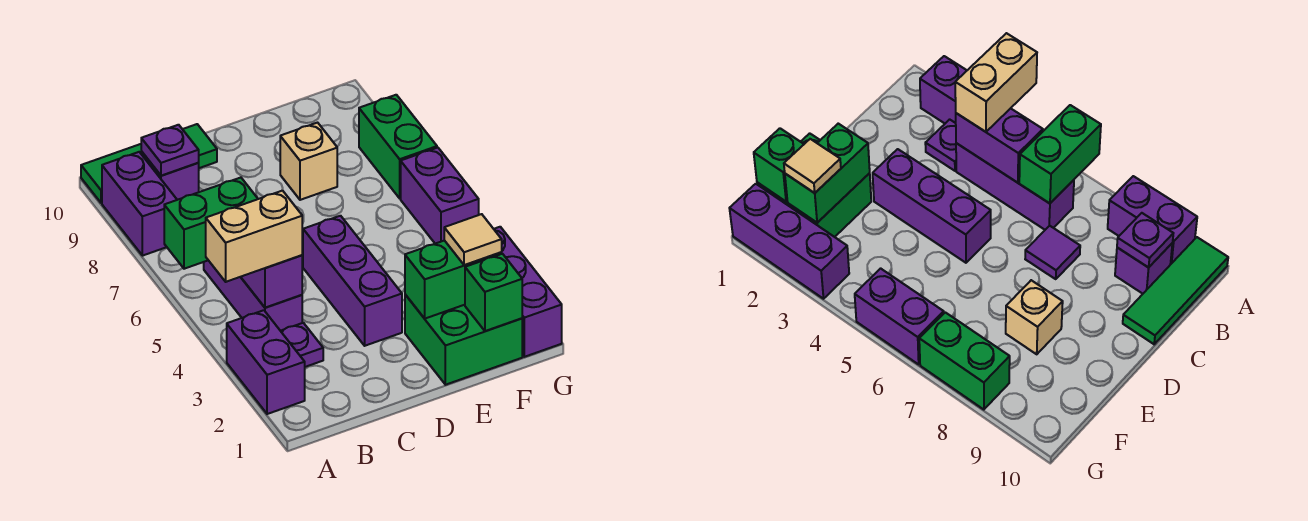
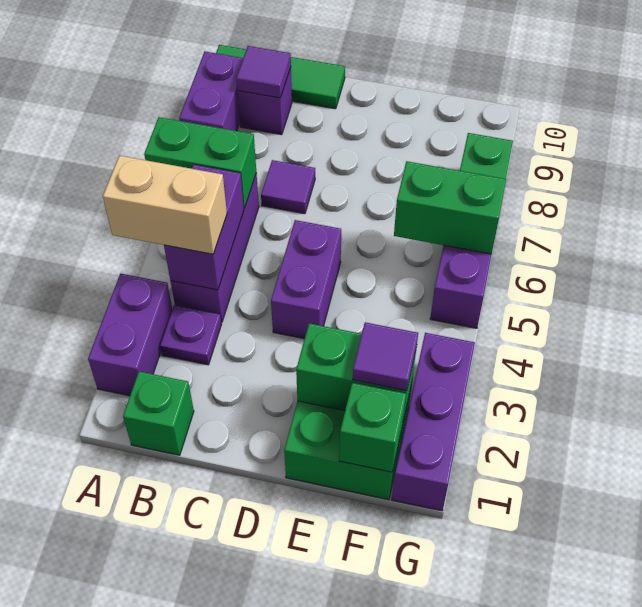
none -> green brick B1 level 1
purple plate B9 level 2 -> purple tile B9 level 2
purple brick D3:D5 level 1 -> purple brick D4:D5 level 1
tan brick E8 level 1 -> none
tan tile F2 level 3 -> purple tile F2 level 3
none -> green brick F6:G6 level 2

